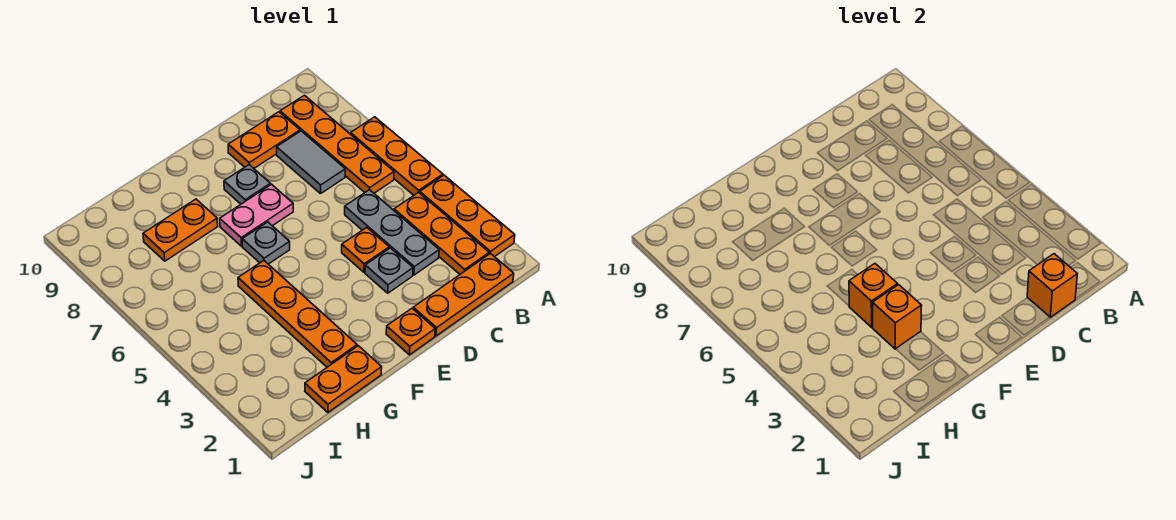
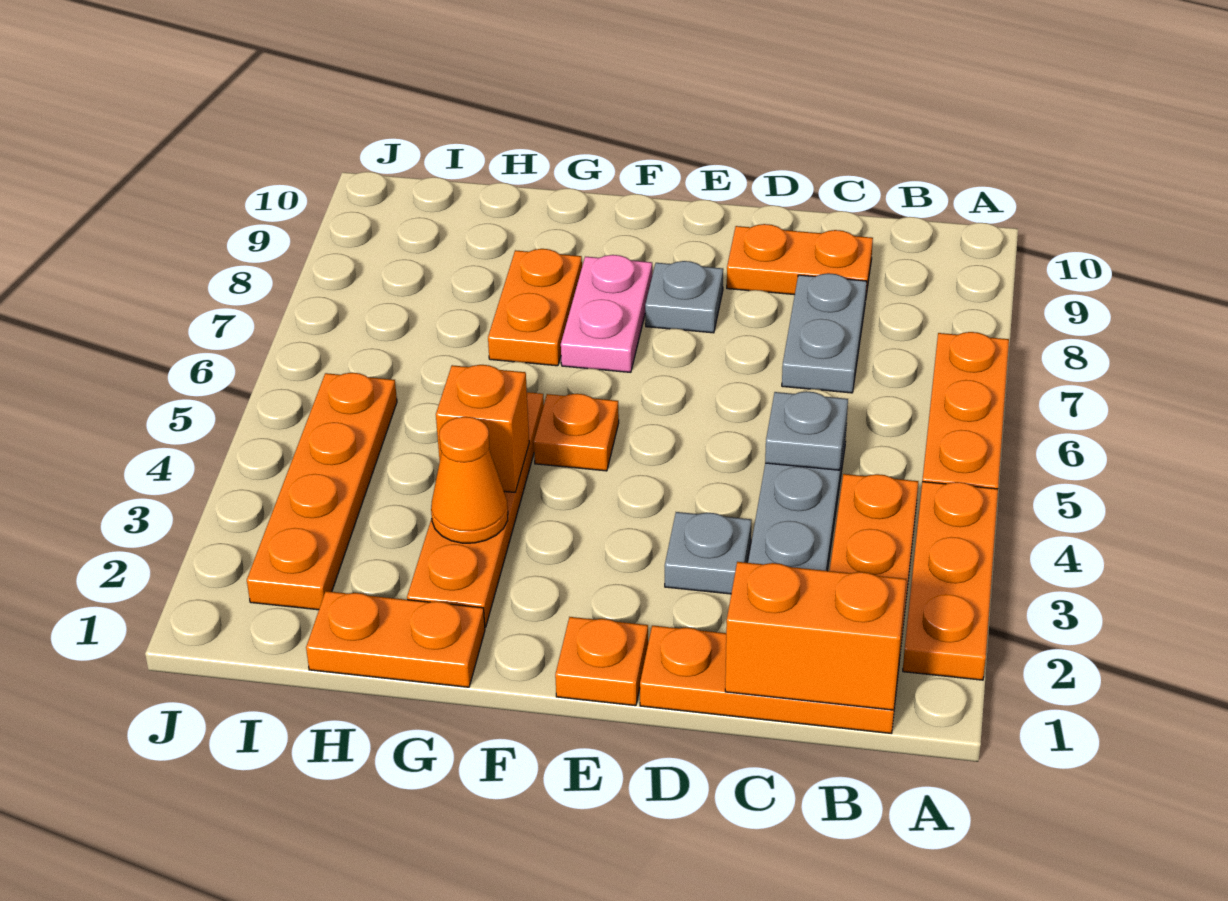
orange plate B6:B9 level 1 -> orange plate I2:I5 level 1
orange brick C1 level 2 -> orange brick B1:C1 level 2
grey tile C7:C8 level 1 -> grey plate C7:C8 level 1
orange plate D4 level 1 -> orange plate F5 level 1
pink plate E7:F7 level 1 -> pink plate F7:F8 level 1
grey plate F6 level 1 -> grey plate C5 level 2
orange brick G3 level 2 -> orange cone G3 level 2
orange plate G8:H8 level 1 -> orange plate G7:G8 level 1

